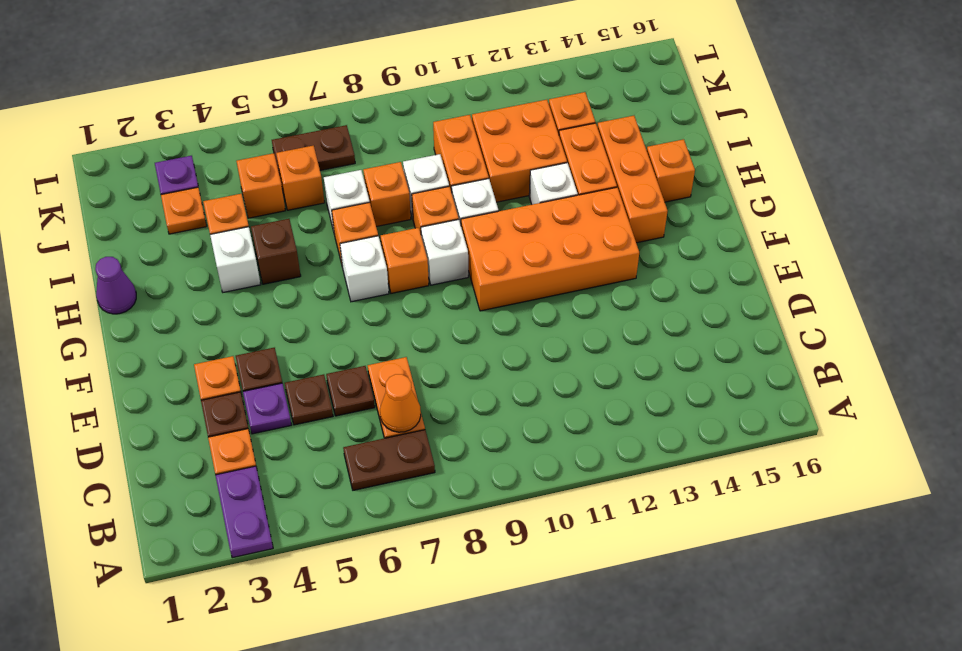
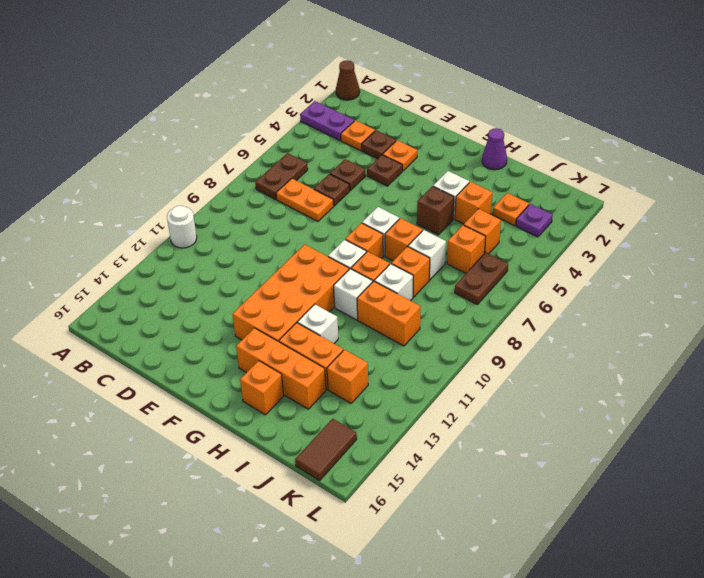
none -> brown cone A1 level 1
none -> white round brick A11 level 1
orange cone C7 level 2 -> none
purple plate D4 level 1 -> none
orange brick I11:J12 level 1 -> none
none -> brown tile K15:K16 level 1

